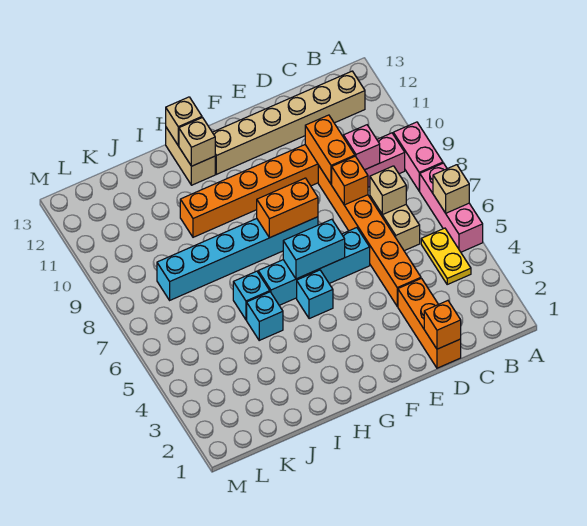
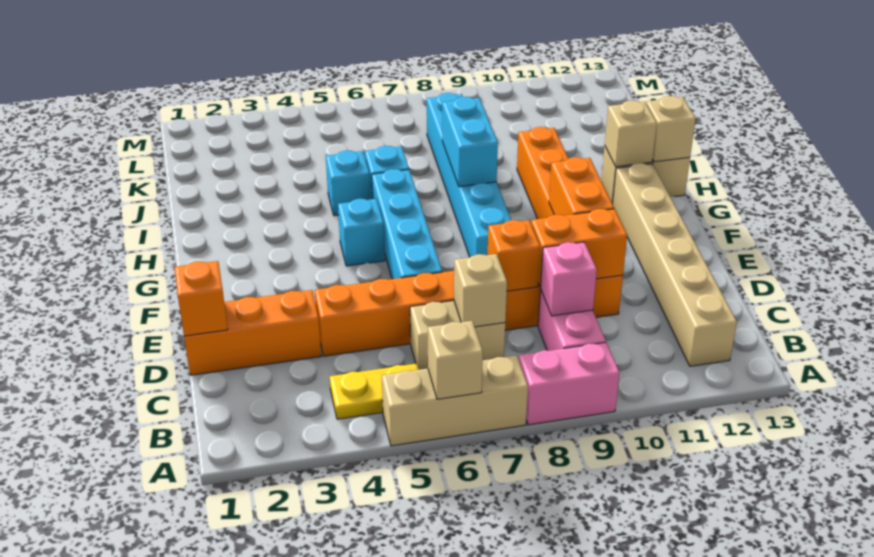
pink brick A5:A7 level 1 -> tan brick A5:A7 level 1
cyan brick F6:G6 level 2 -> cyan brick H8:I8 level 2
orange brick F8:G8 level 2 -> orange brick E10:F10 level 2

